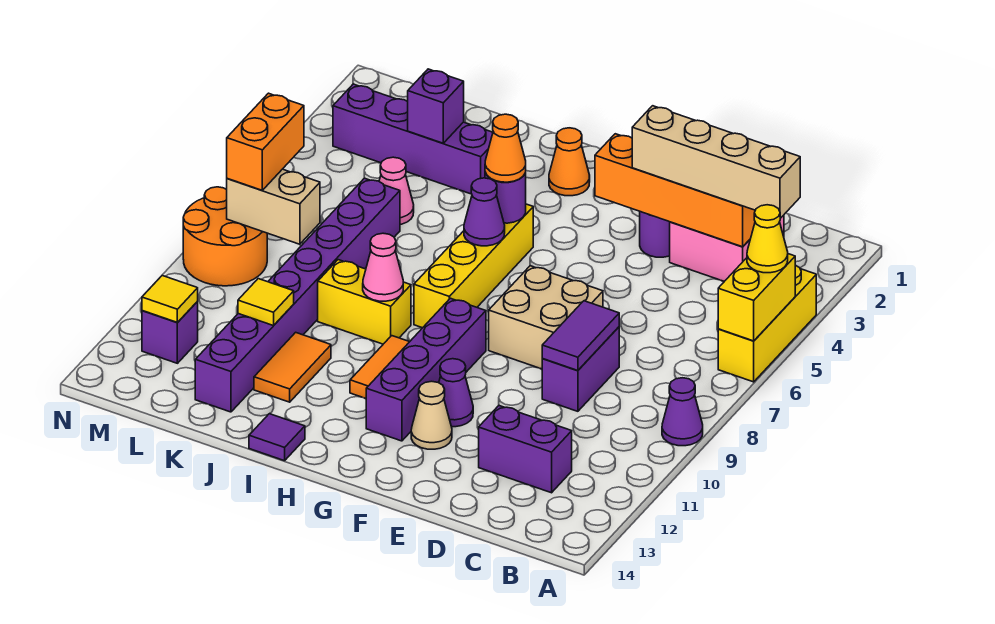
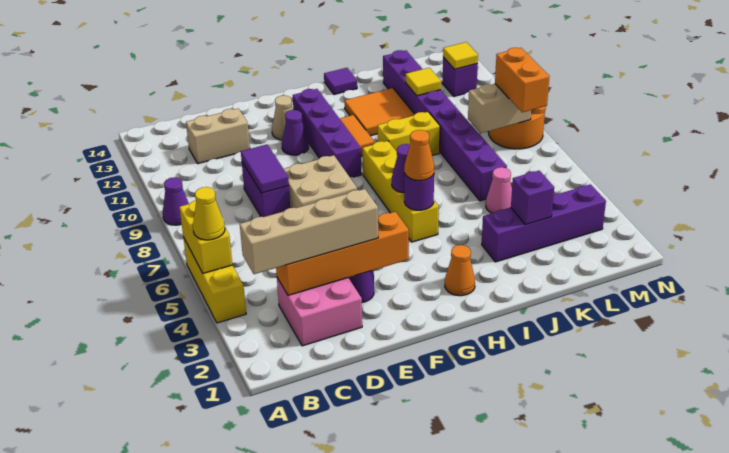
purple brick C12:D12 level 1 -> tan brick C12:D12 level 1
pink cone I9 level 2 -> none
orange tile J11:J12 level 1 -> orange tile I11:J12 level 1

